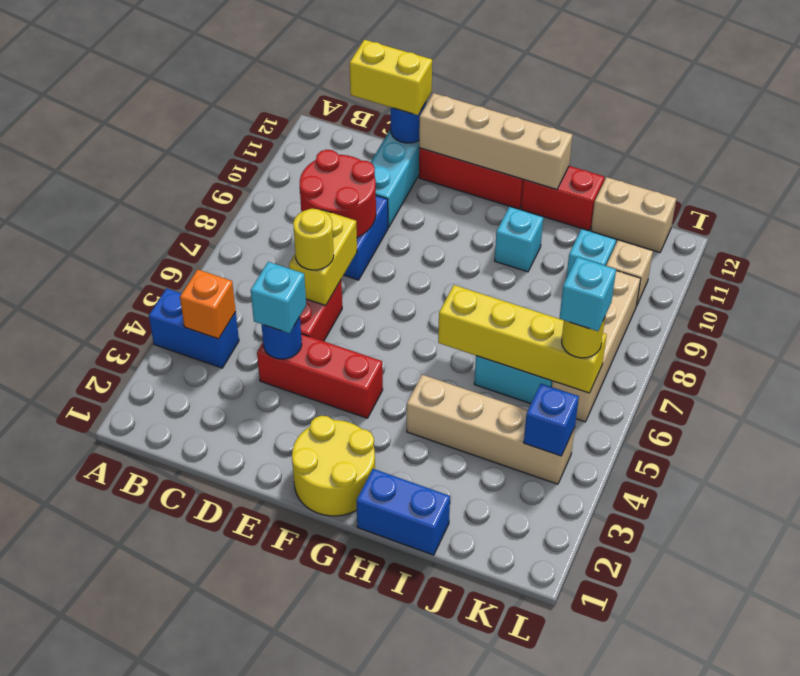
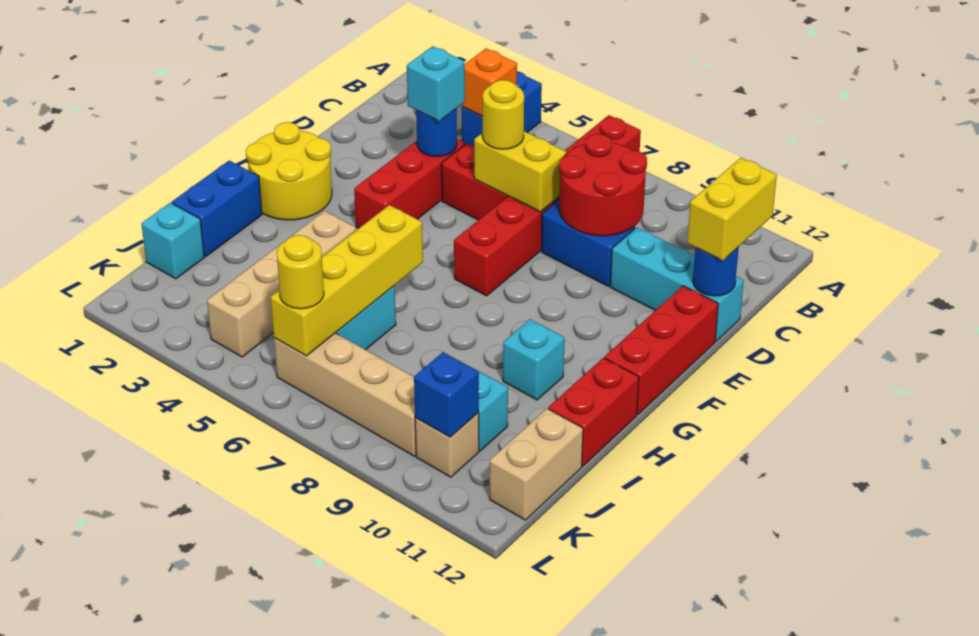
none -> red brick A7:F7 level 1
tan brick E12:H12 level 2 -> none
blue brick K4 level 2 -> blue brick K10 level 2
cyan brick K6 level 4 -> cyan brick J1 level 1

